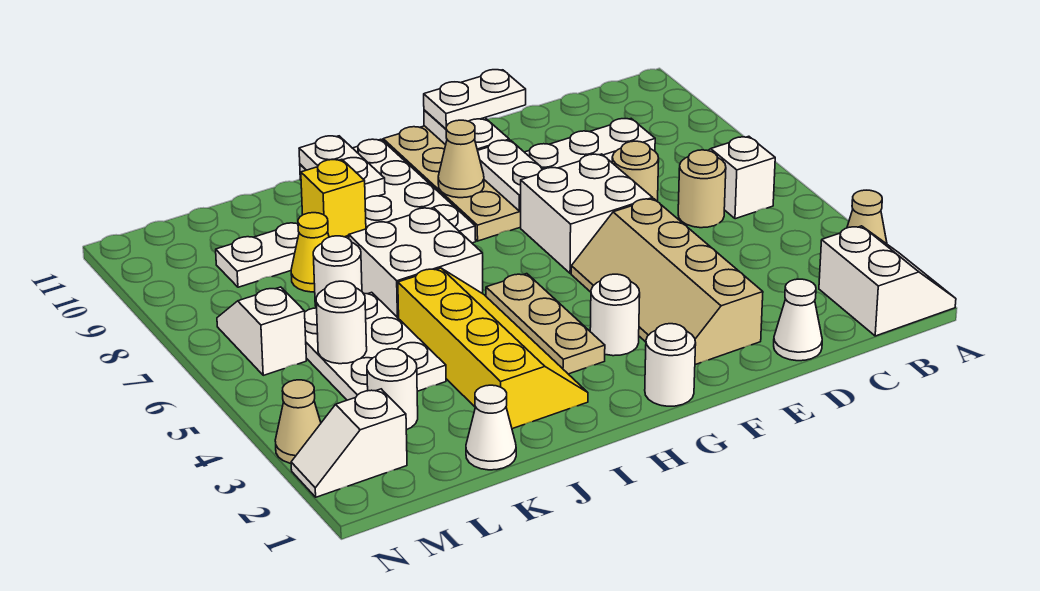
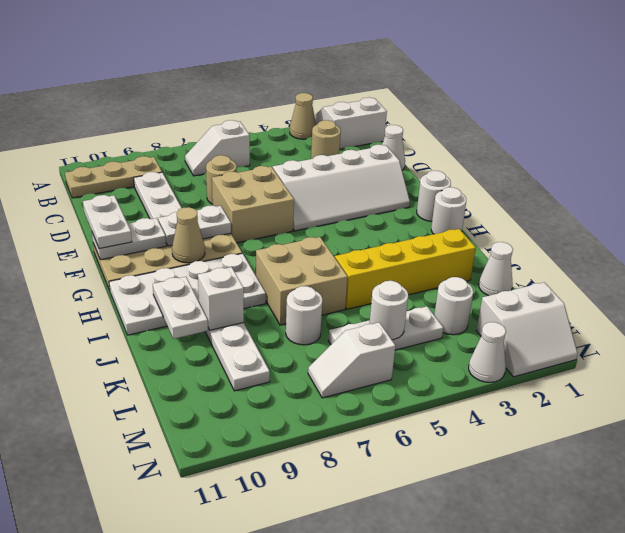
tan round brick C6 level 1 -> tan round brick C3 level 1
tan slope E2:F5 level 1 top E -> white slope E2:F5 level 1 top E
white brick E6:F7 level 1 -> tan brick E6:F7 level 1
white round brick G3 level 1 -> white round brick H1 level 1
tan plate H3:H5 level 1 -> tan plate B9:B11 level 1
white brick I6:J7 level 1 -> tan brick I6:J7 level 1
white plate I10:I11 level 2 -> white plate I10:J10 level 2
yellow brick J9 level 2 -> white brick J9 level 2
white plate K4:L6 level 1 -> white plate L4:L6 level 1
yellow cone K8 level 1 -> none
white slope M2:N2 level 1 top M -> white slope M1:N2 level 1 top M
tan cone N3 level 1 -> white cone N3 level 1

